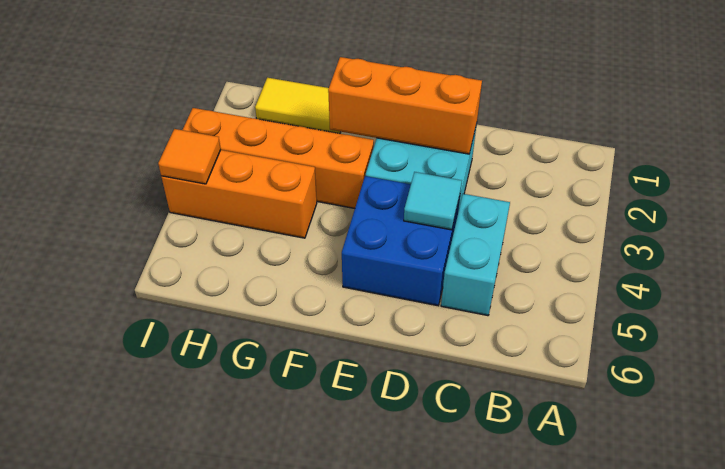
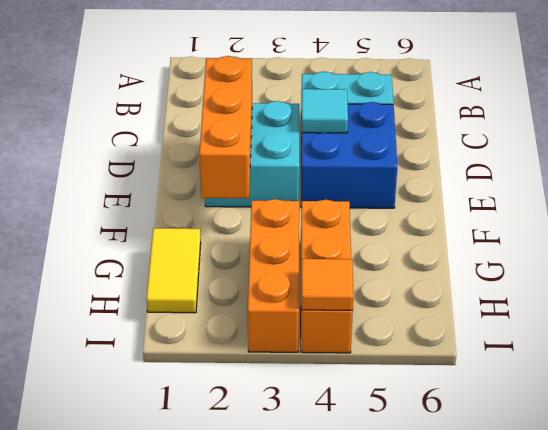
orange brick F3:I3 level 1 -> orange brick G3:I3 level 1

